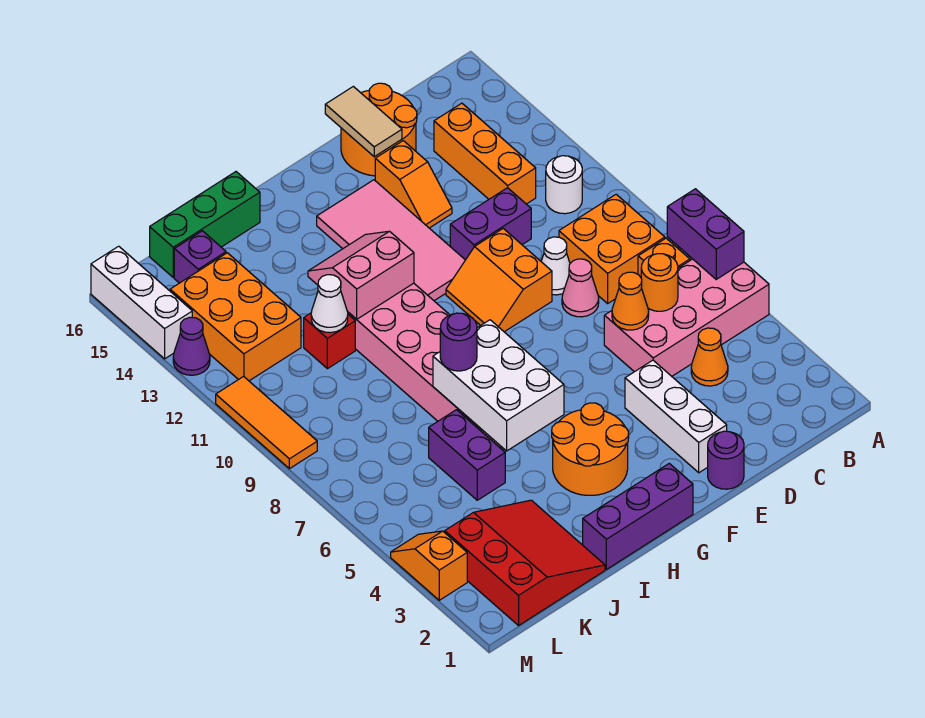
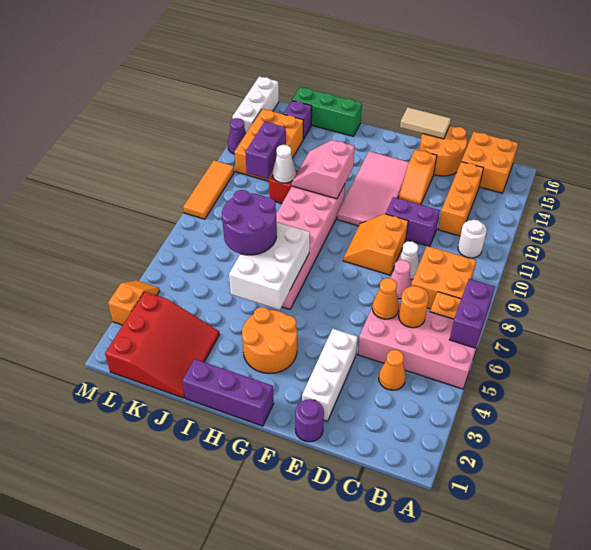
none -> orange brick B15:C16 level 1
tan tile E15:E16 level 2 -> tan tile E16:F16 level 2
pink slope H11:I12 level 2 top 11 -> pink slope H11:I12 level 2 top H
purple round brick I7 level 3 -> purple round brick I6:J7 level 3
purple brick J5:J6 level 1 -> purple brick K11:K12 level 2

